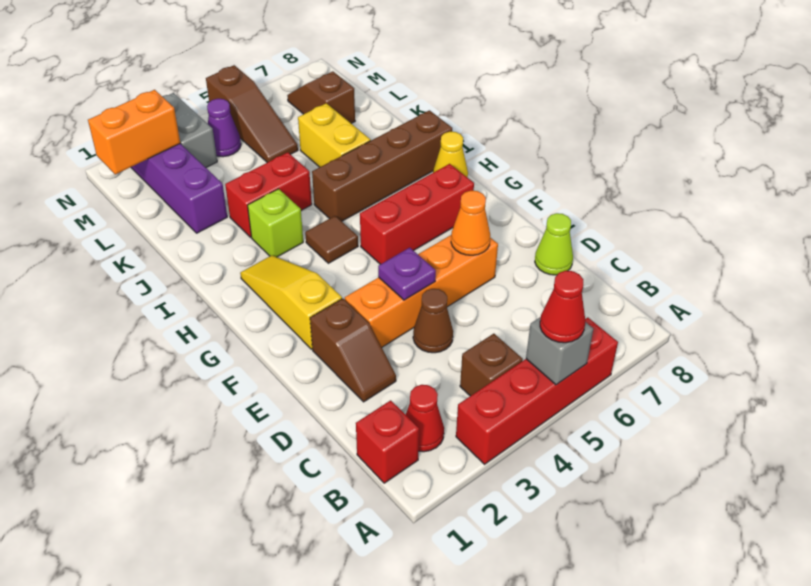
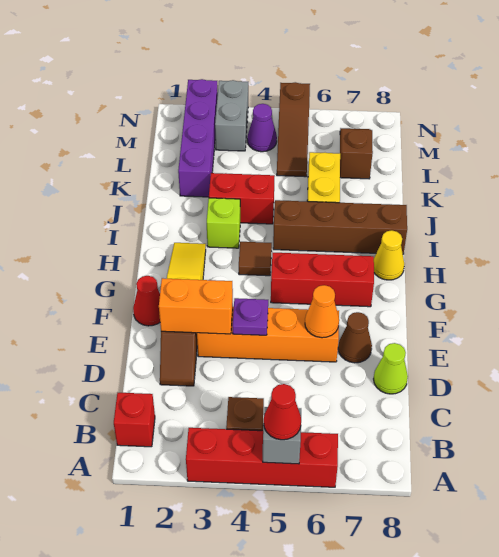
red cone B2 level 1 -> red cone F1 level 1
brown cone D4 level 1 -> brown cone E7 level 1
orange brick M1:M2 level 2 -> orange brick E2:E3 level 2

